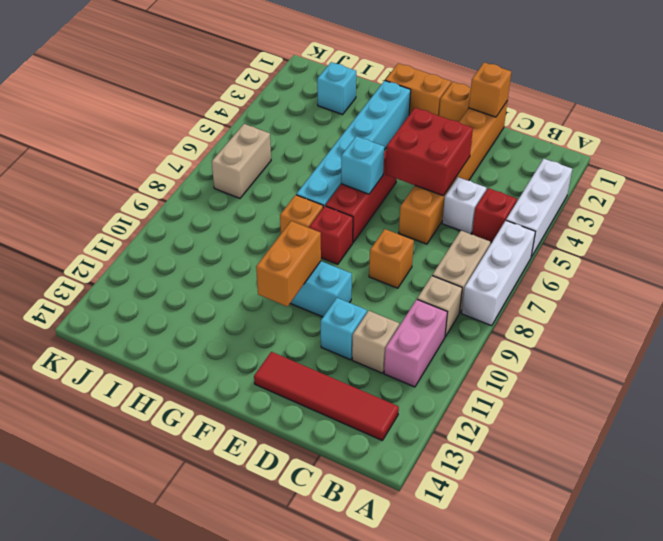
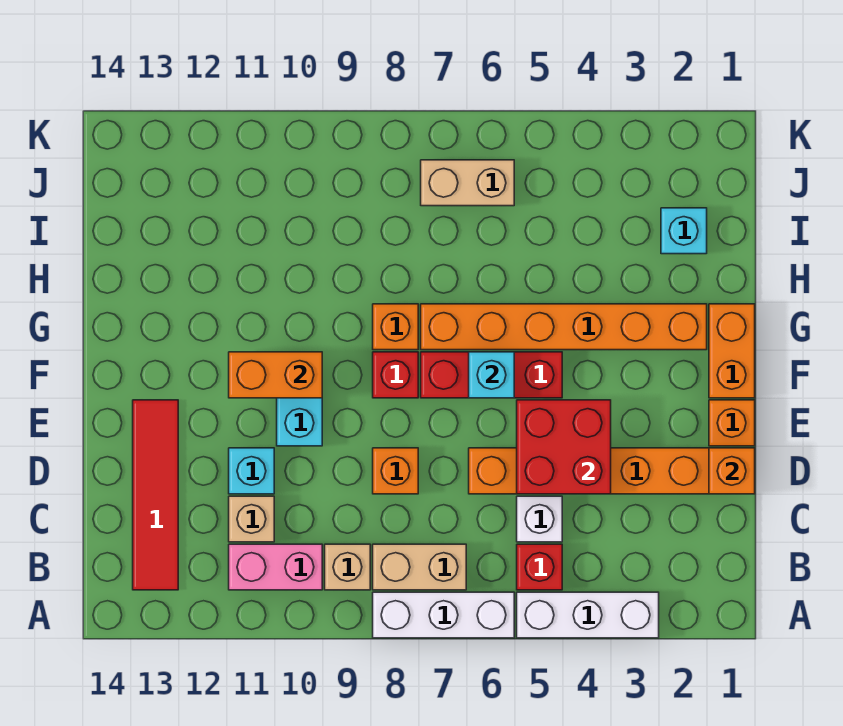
cyan brick G2:G7 level 1 -> orange brick G2:G7 level 1

